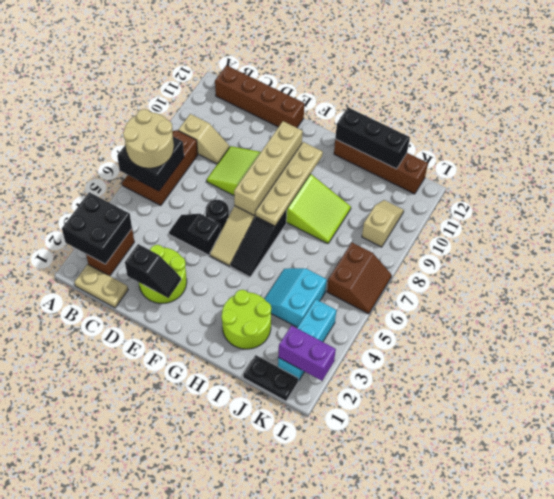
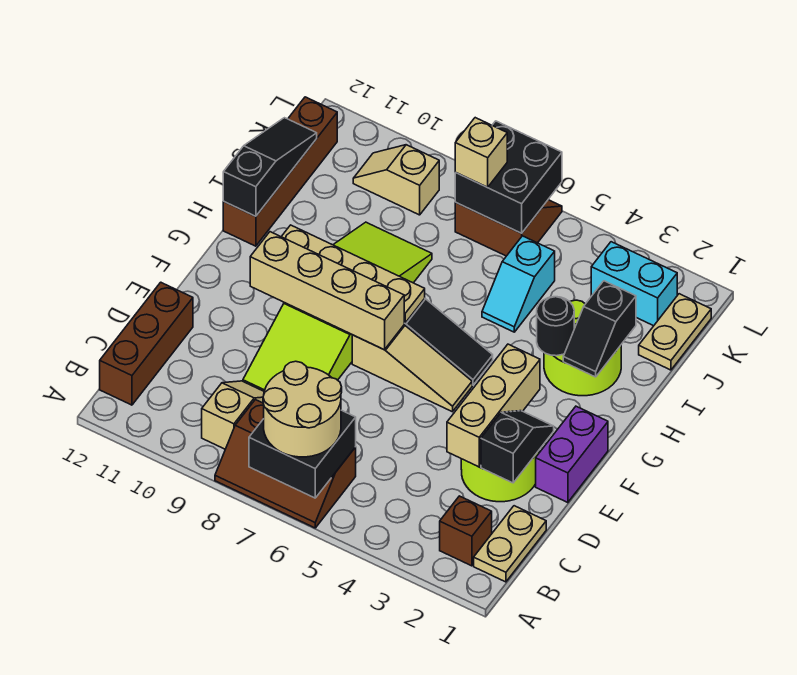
black brick A2:B3 level 2 -> black brick K6:L7 level 2
brown brick B2:B3 level 1 -> brown brick B2 level 1
brown brick B12:E12 level 1 -> brown brick B12:D12 level 1
none -> tan brick D3:F3 level 2
black slope D5:E5 level 1 top E -> black slope H2:I2 level 2 top I
black round brick E6 level 1 -> black round brick H3 level 2
black brick H12:J12 level 2 -> black slope H12:J12 level 2 top H
cyan slope I4:J5 level 1 top J -> cyan slope I5:J5 level 1 top J
black plate J1:K1 level 1 -> tan plate J1:K1 level 1
cyan brick K2:K4 level 1 -> cyan brick K2:K3 level 1
purple brick K2:L2 level 2 -> purple brick E1:F1 level 1
none -> tan brick K7 level 3

